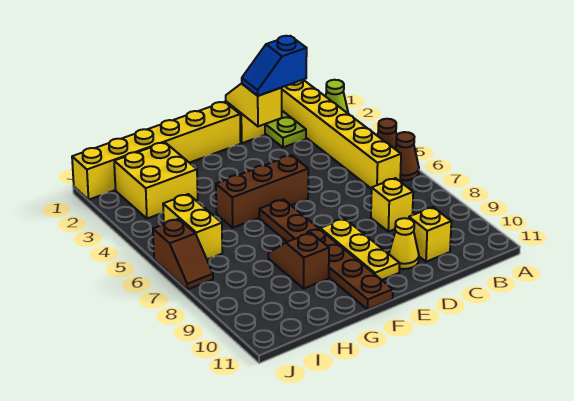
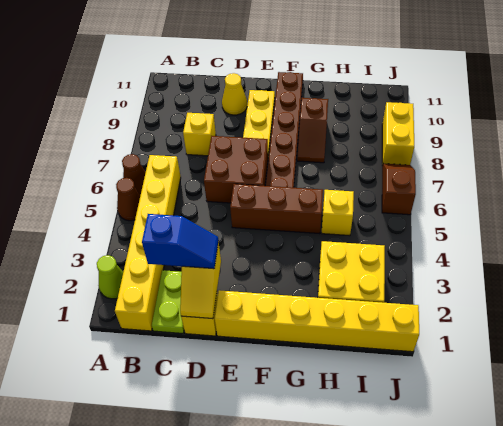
yellow brick C10 level 1 -> yellow brick H5 level 1
none -> brown brick D6:E7 level 1
yellow brick I5:I6 level 1 -> yellow brick J8:J9 level 1

